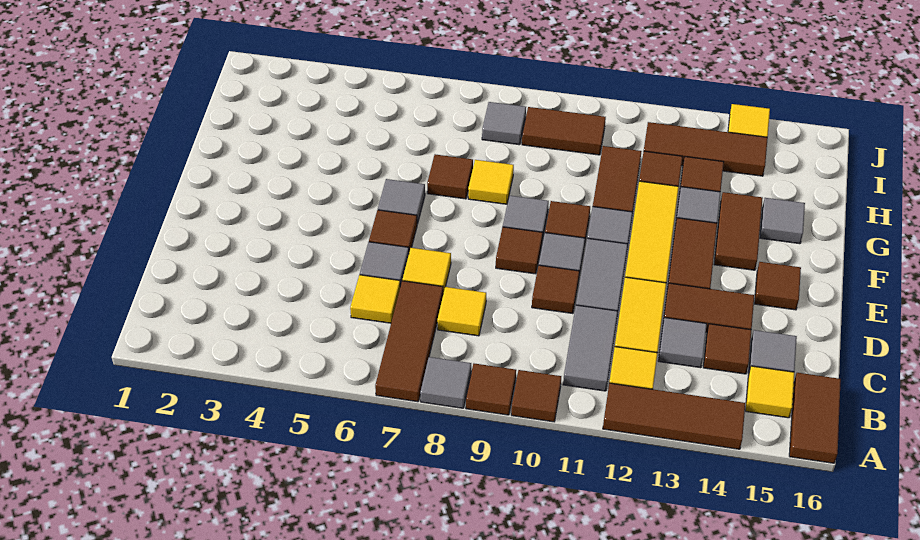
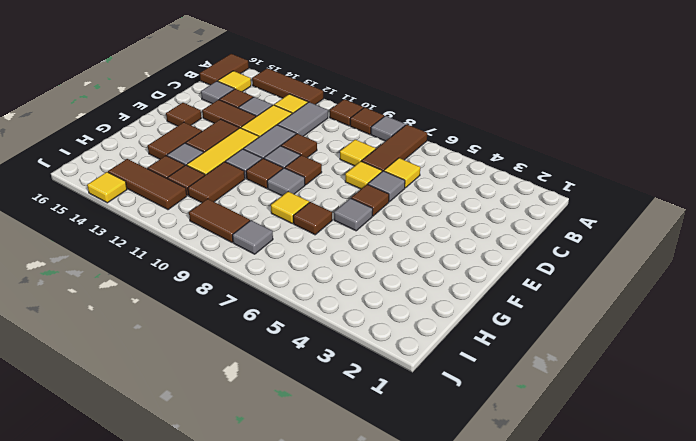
grey tile G15 level 1 -> none

